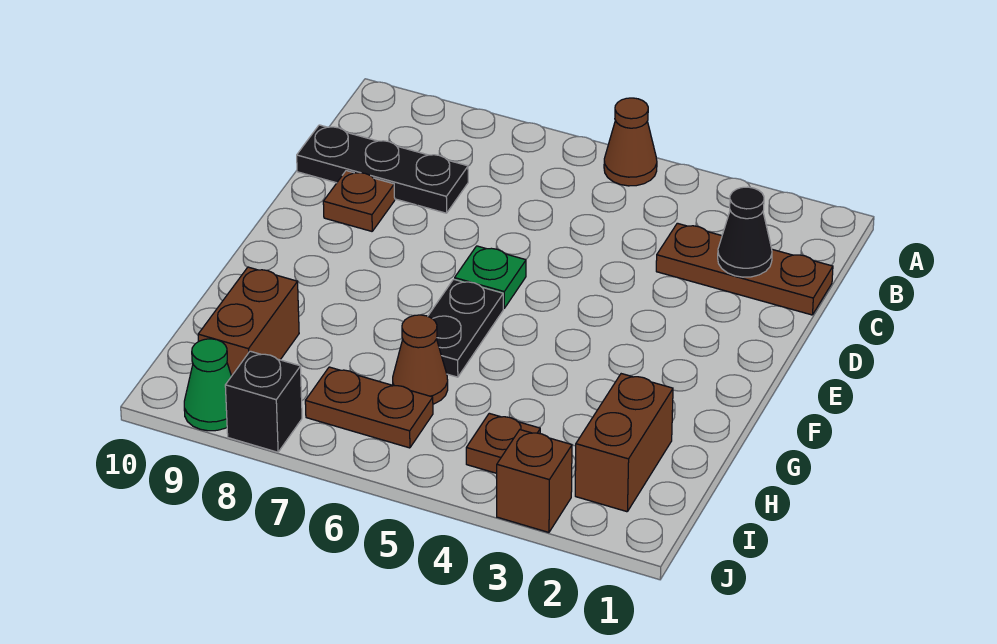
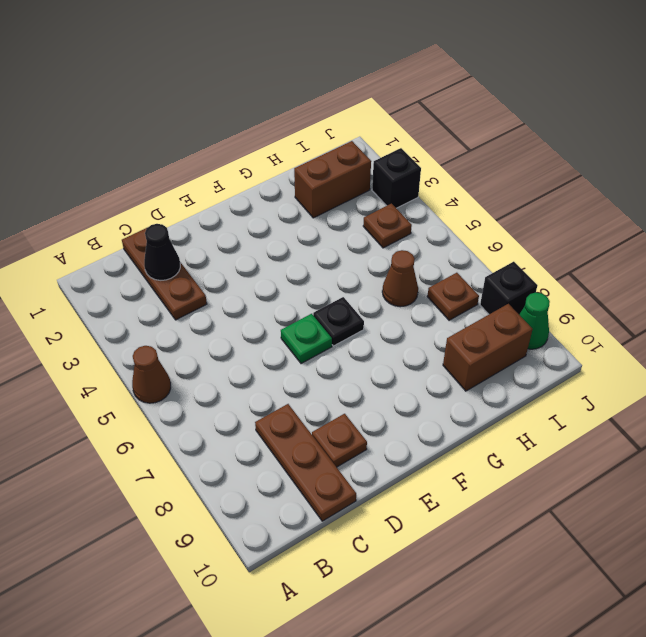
black plate C8:C10 level 1 -> brown plate C8:C10 level 1
black plate F6:G6 level 1 -> black plate F6 level 1
brown plate I6:I7 level 1 -> brown plate I7 level 1
brown brick J3 level 1 -> black brick J3 level 1

